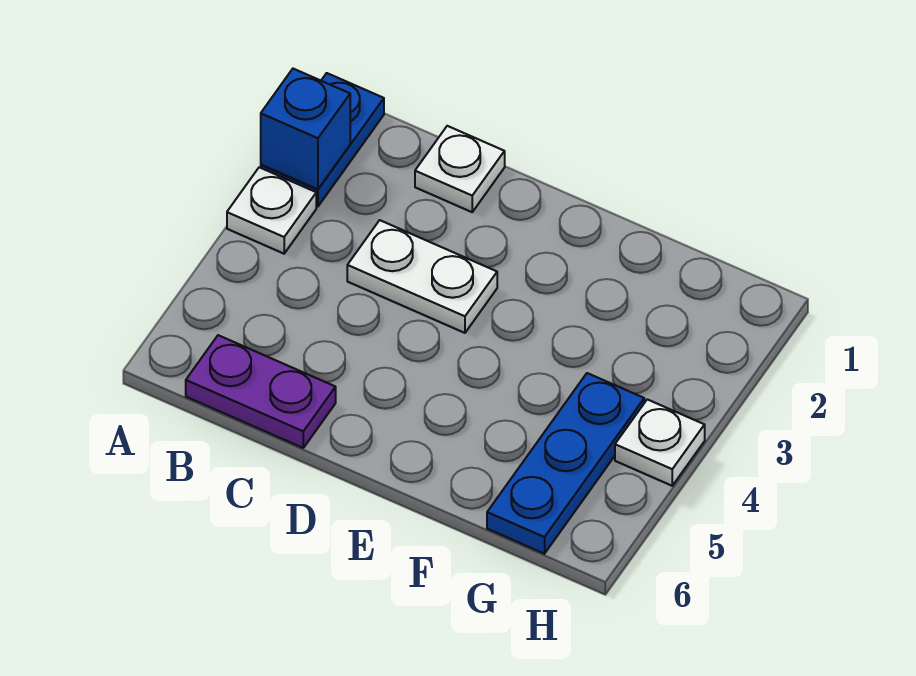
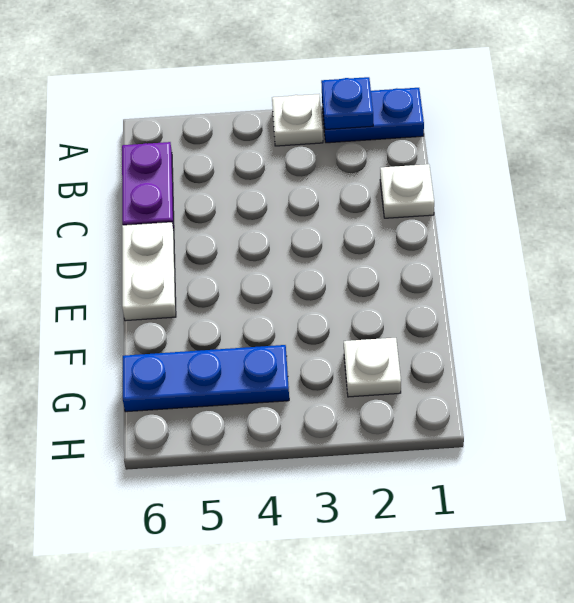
blue brick A2 level 2 -> blue plate A2 level 2
white plate C3:D3 level 1 -> white plate D6:E6 level 1
white plate H4 level 1 -> white plate G2 level 1

